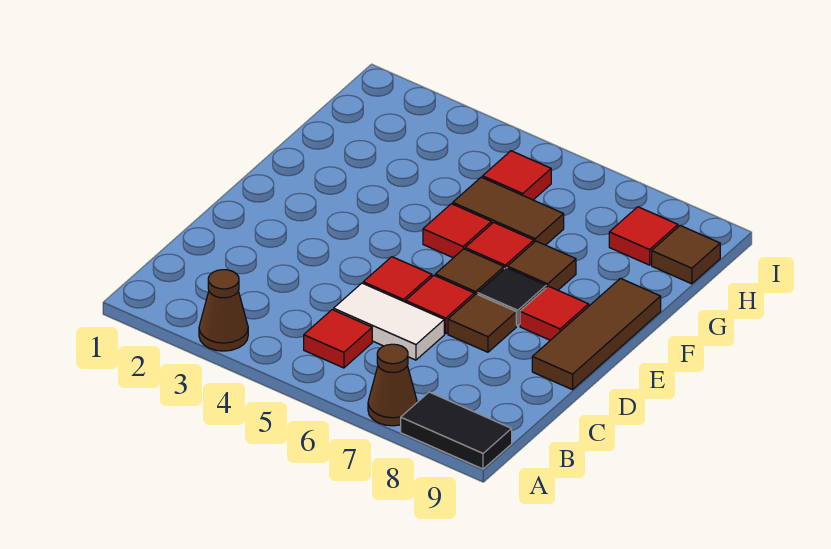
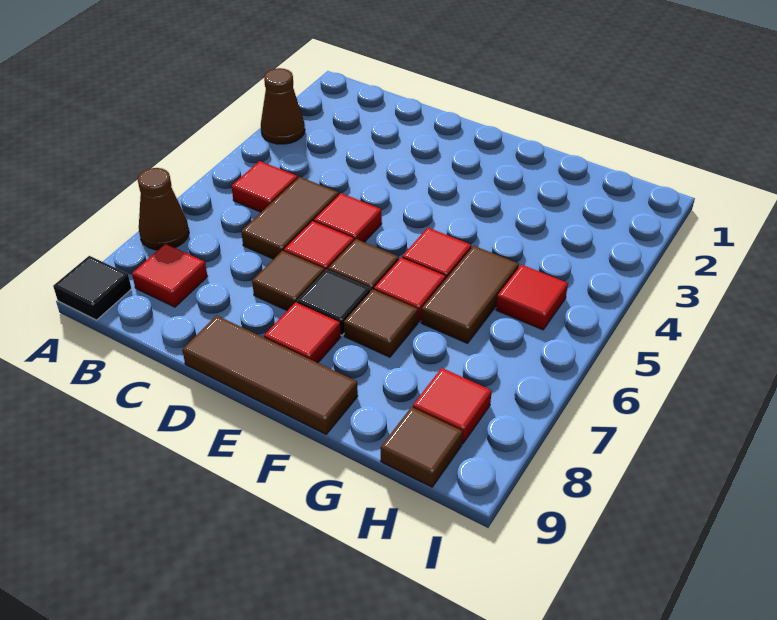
black tile A8:A9 level 1 -> black tile A9 level 1
none -> red tile B8 level 1
white tile C5:C6 level 1 -> brown tile C5:C6 level 1

